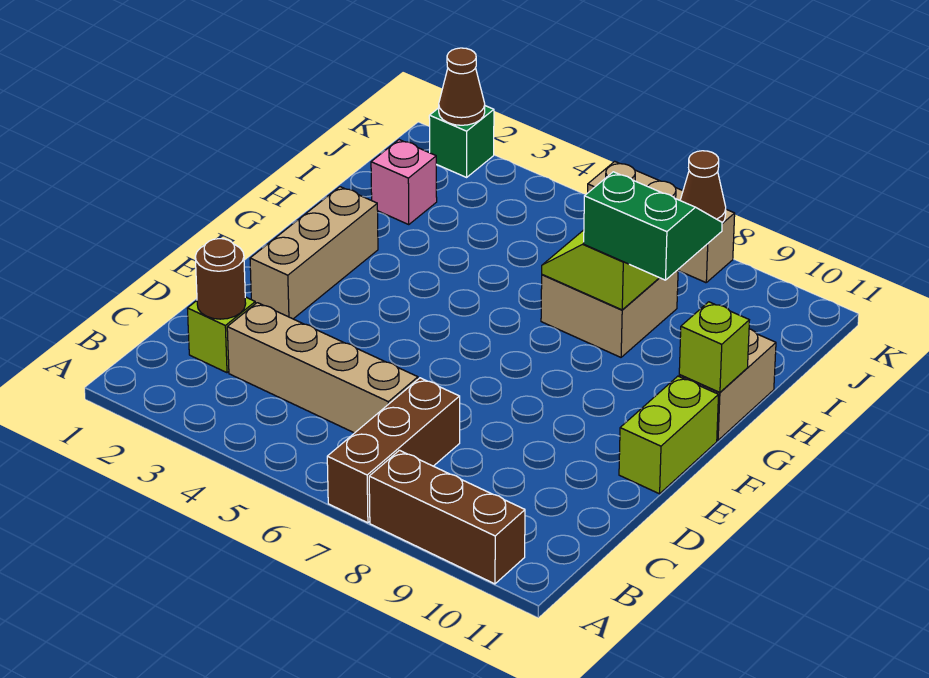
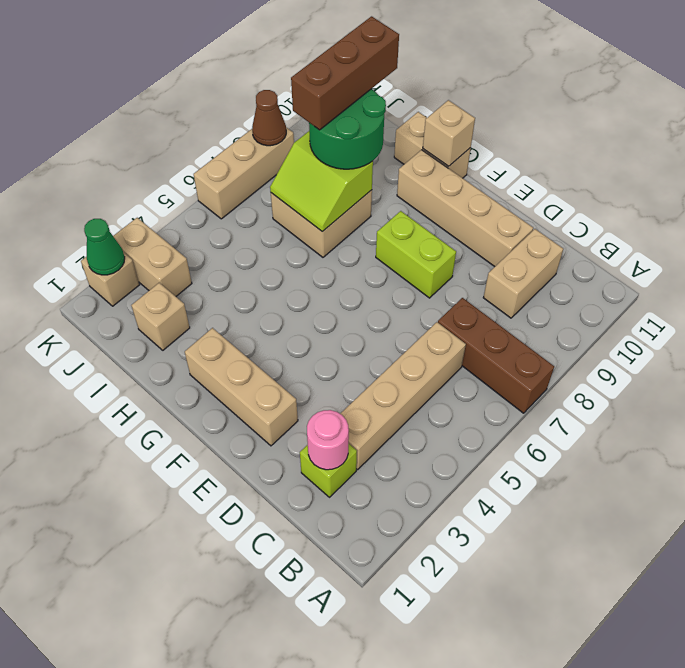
brown brick A8:A10 level 1 -> brown brick I8:I10 level 4
brown round brick C2 level 2 -> pink round brick C2 level 2
none -> tan brick C9:C10 level 1
none -> tan brick D10:G10 level 1
lime brick E11:F11 level 1 -> lime brick E8:F8 level 1
lime brick G11 level 2 -> tan brick G11 level 2
green slope H8:I9 level 3 top H -> green round brick H8:I9 level 3
pink brick I2 level 1 -> tan brick I2 level 1
none -> tan brick J3:K3 level 1
green brick K2 level 1 -> tan brick K2 level 1
brown cone K2 level 2 -> green cone K2 level 2

